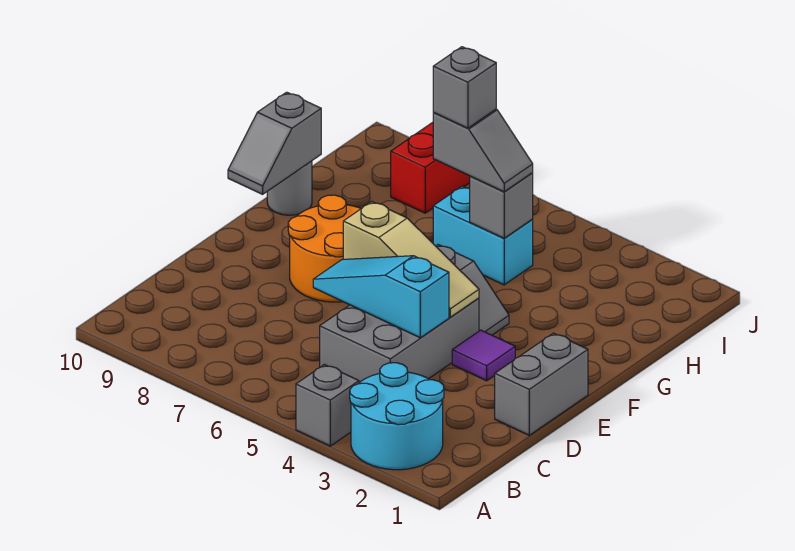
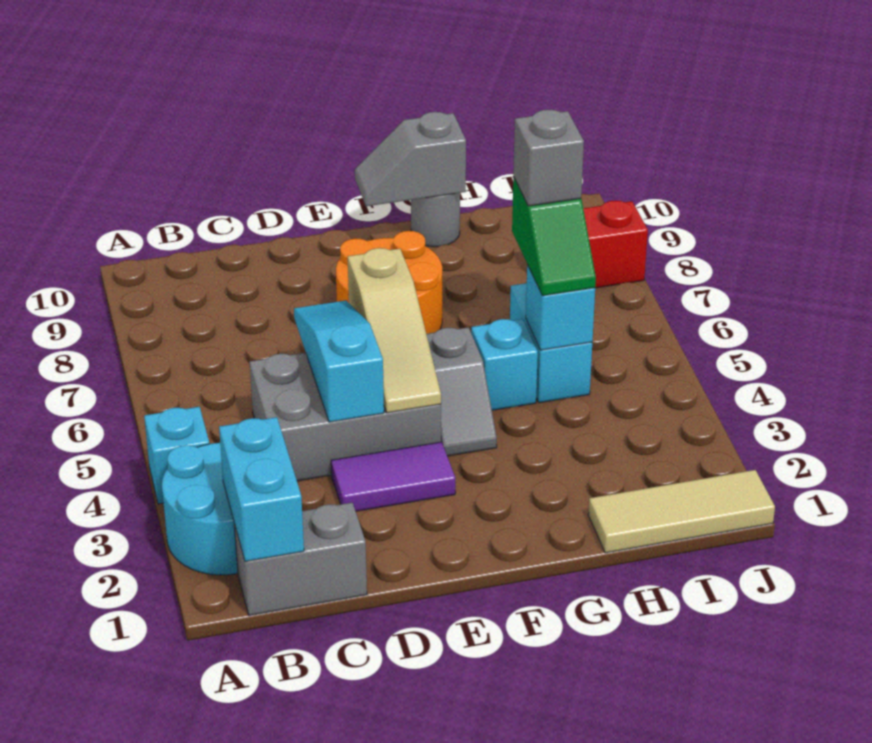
grey brick A4 level 1 -> cyan brick A4 level 1
none -> cyan brick B1:B2 level 2
grey brick D1:E1 level 1 -> grey brick B1:C1 level 1
purple tile E3 level 1 -> purple tile D3:E3 level 1
none -> cyan brick G5 level 1
none -> tan tile H1:J1 level 1
grey brick H5 level 2 -> cyan brick H5 level 2
grey slope H5:H6 level 3 top 6 -> green slope H5:H6 level 3 top 6

